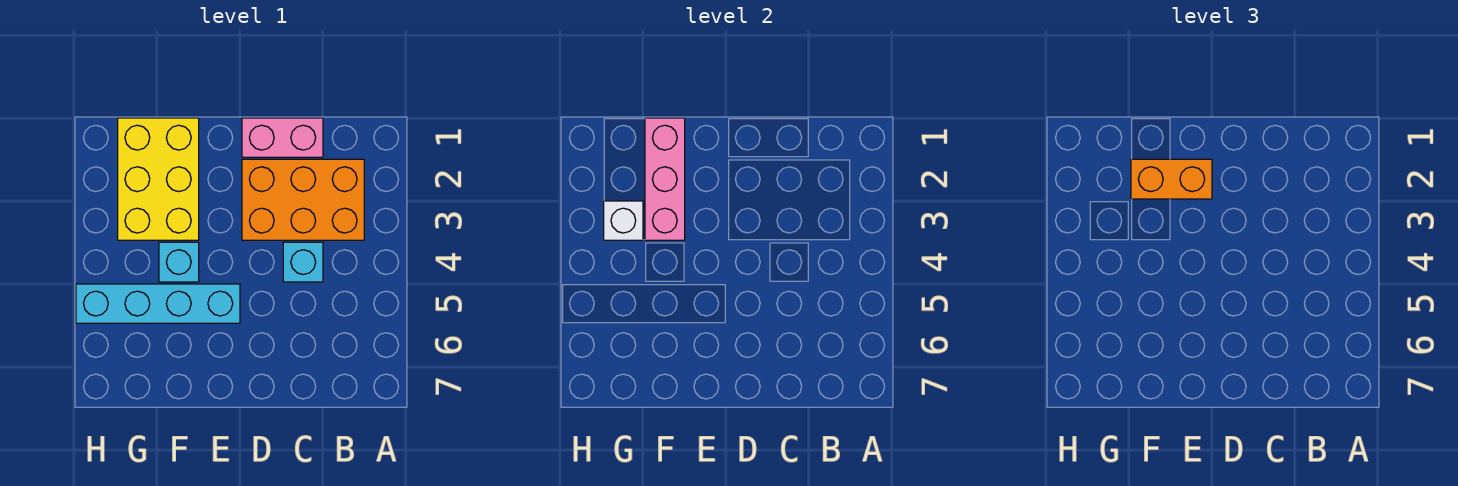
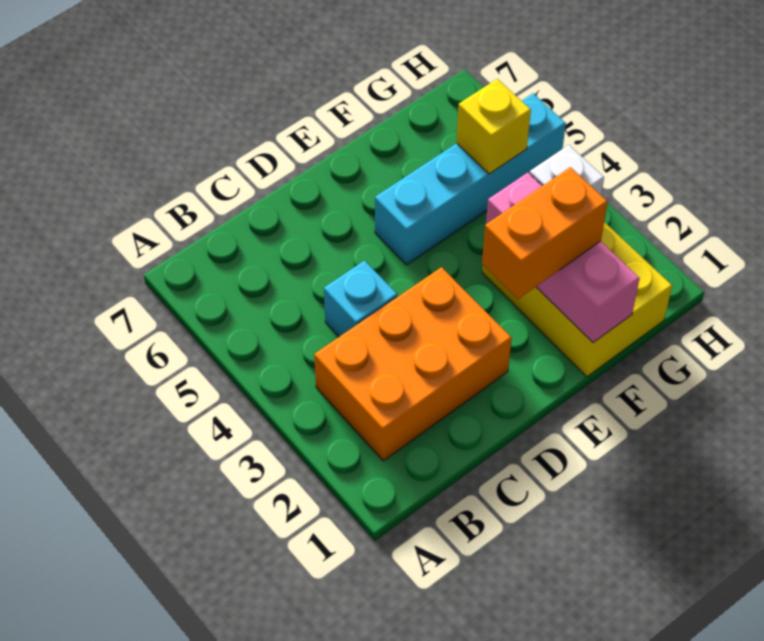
pink brick C1:D1 level 1 -> none
cyan brick F4 level 1 -> none
none -> yellow brick G5 level 2

